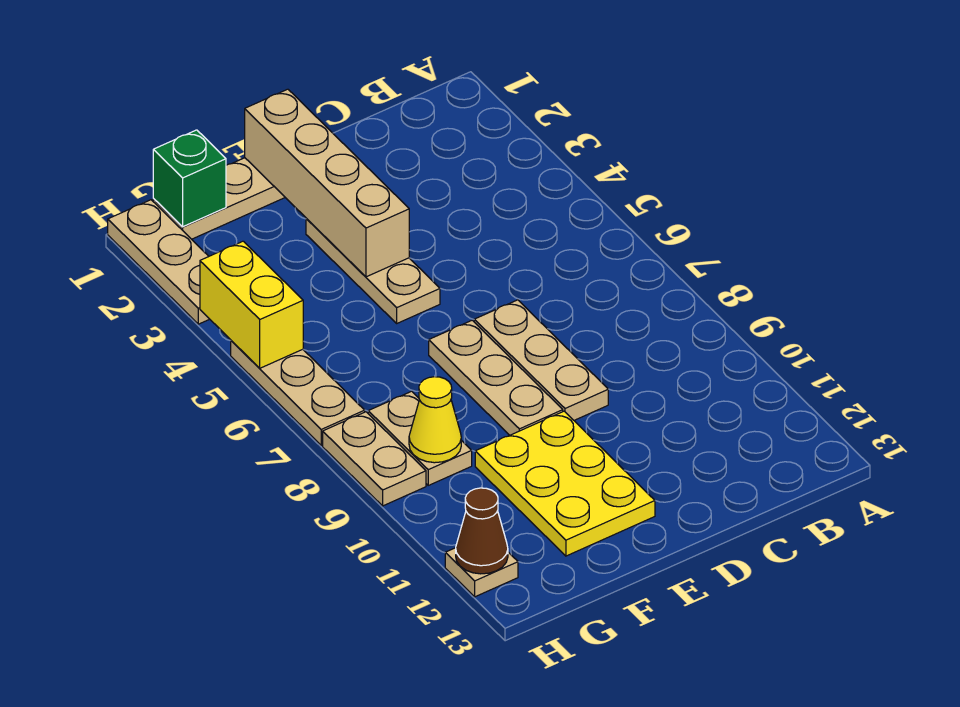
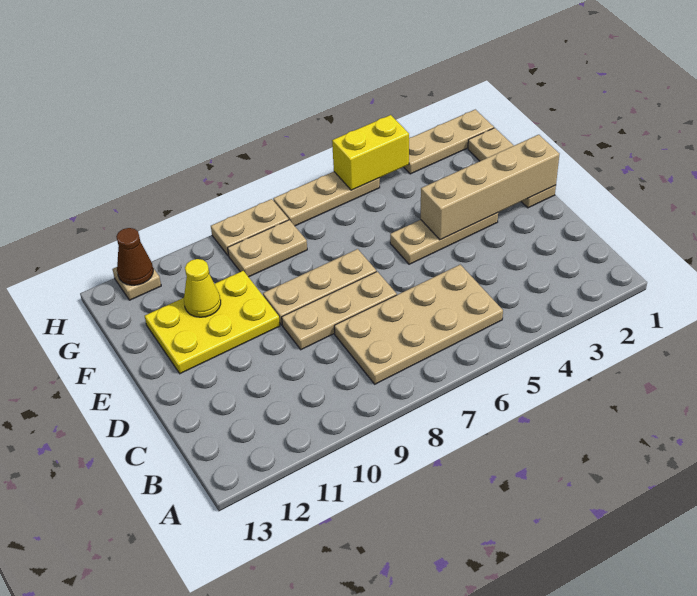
none -> tan plate B5:C8 level 1
green brick G1 level 2 -> none
yellow cone G9 level 2 -> yellow cone F11 level 2

